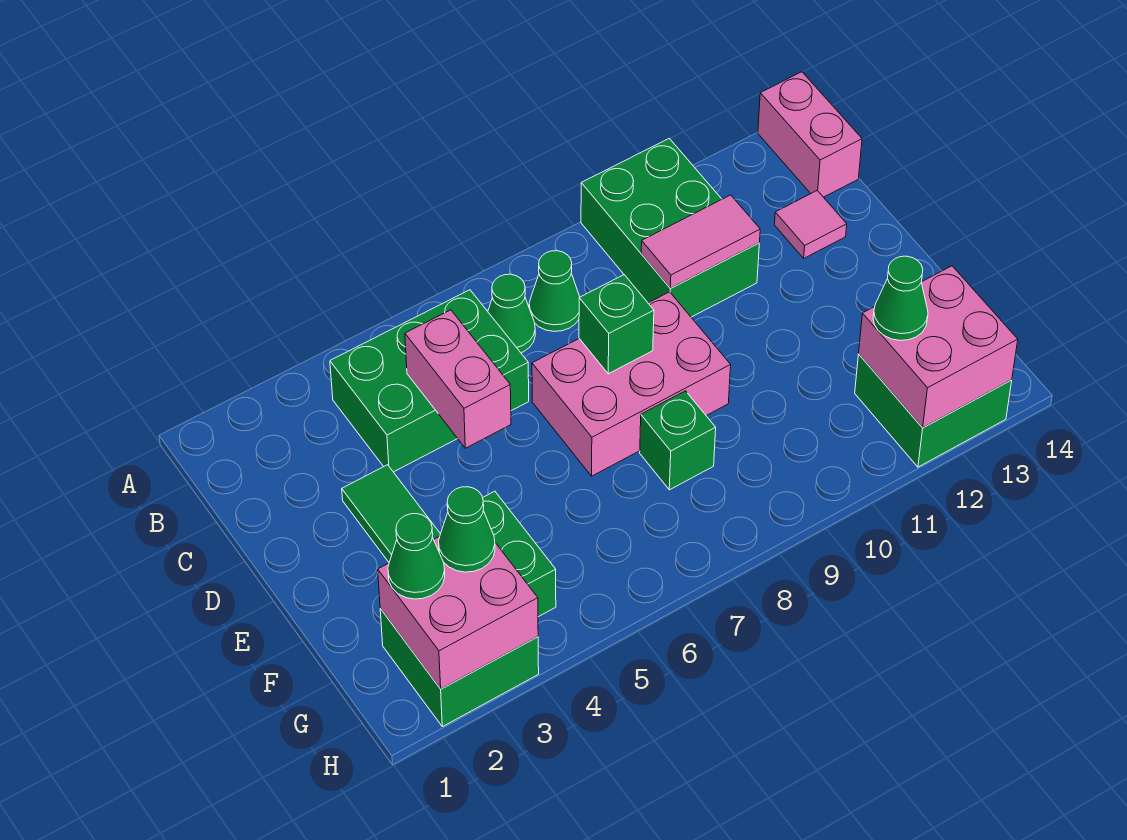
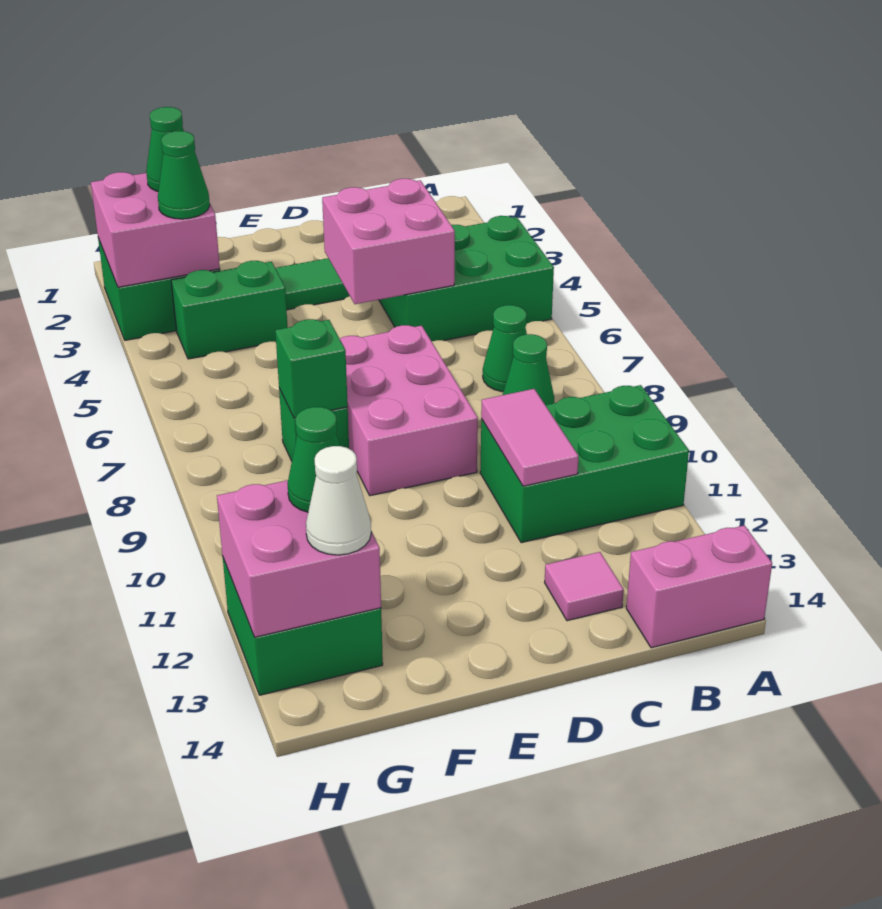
green brick B4:C6 level 1 -> green brick A4:C5 level 1
pink brick C5:D5 level 2 -> pink brick C4:D5 level 2
green brick D8 level 2 -> green brick F8 level 2
none -> white cone G13 level 3

